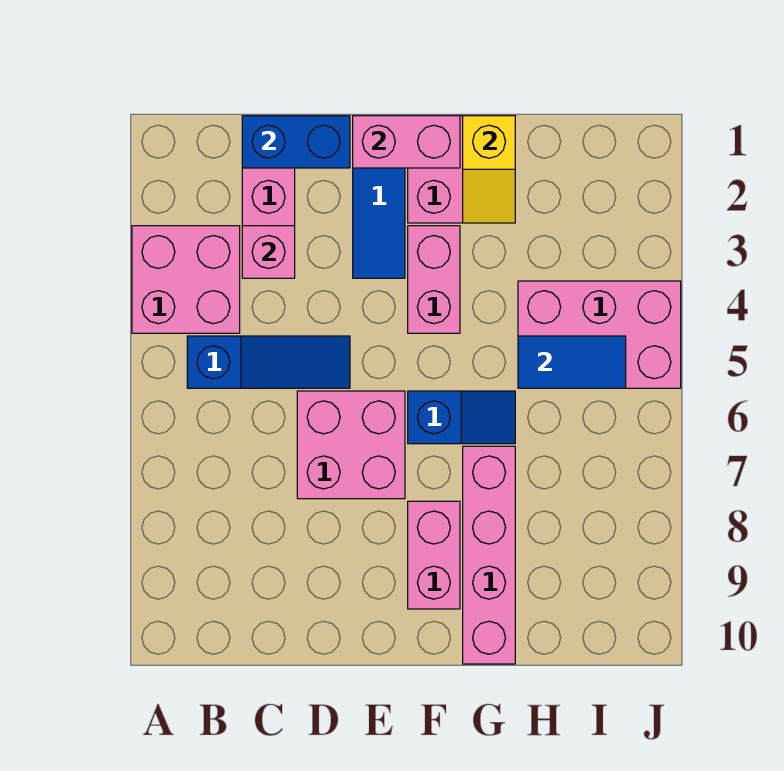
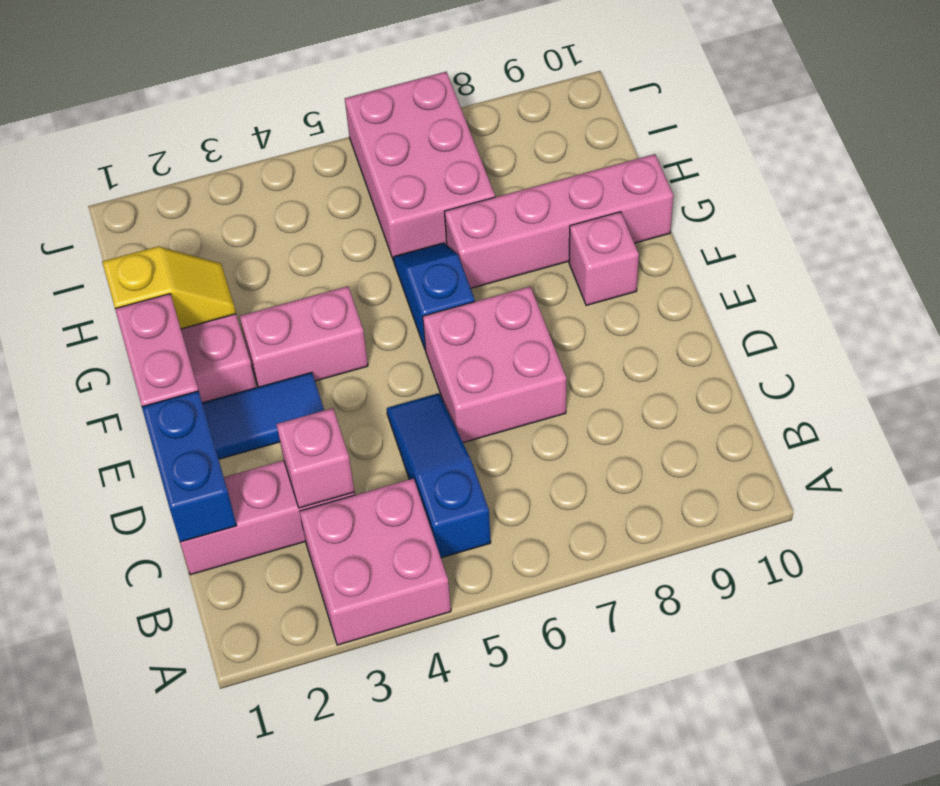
pink brick F8:F9 level 1 -> pink brick F9 level 1
pink brick H4:J5 level 1 -> pink brick H6:J7 level 1
blue tile H5:I5 level 2 -> none

